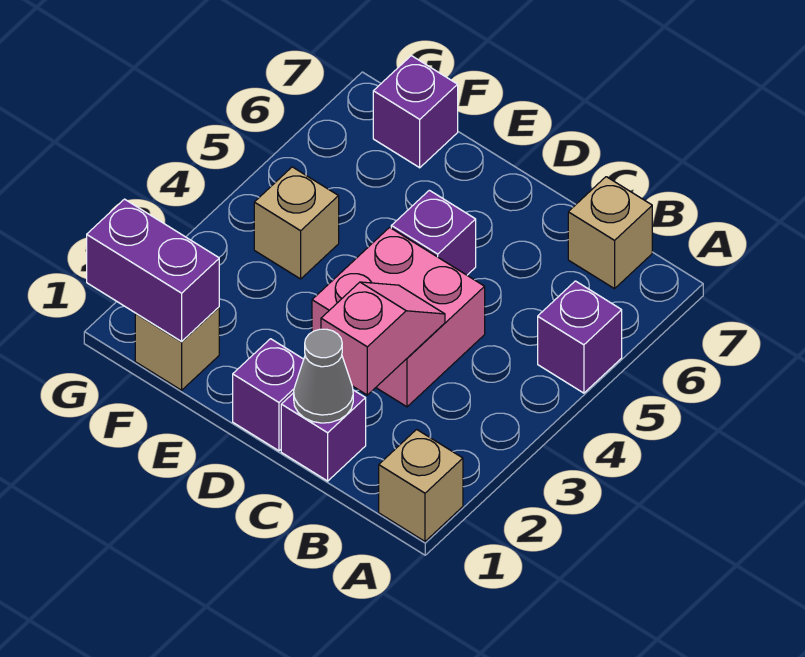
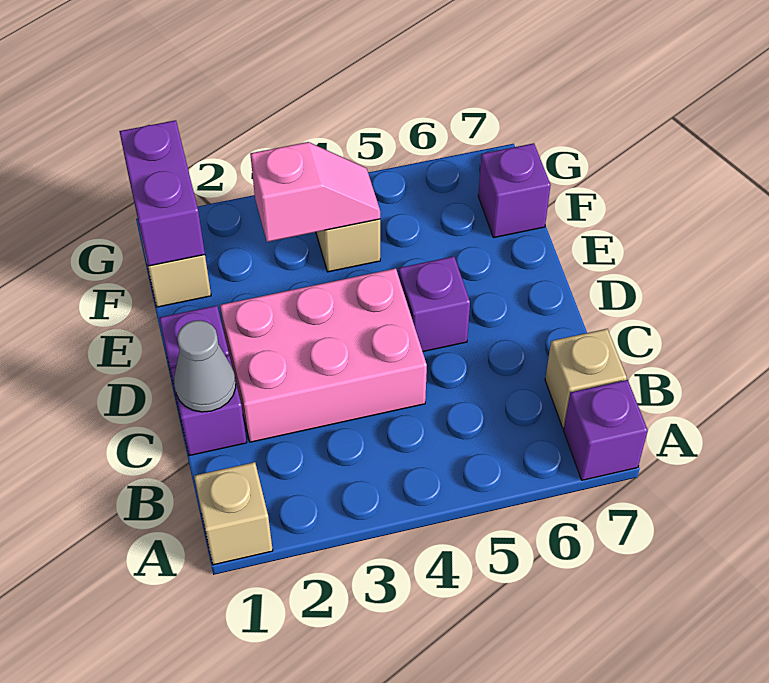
purple brick A5 level 1 -> purple brick A7 level 1
pink slope C2:C3 level 2 top 2 -> pink slope F3:F4 level 2 top 3
pink brick C3:D4 level 1 -> pink brick C2:D4 level 1

